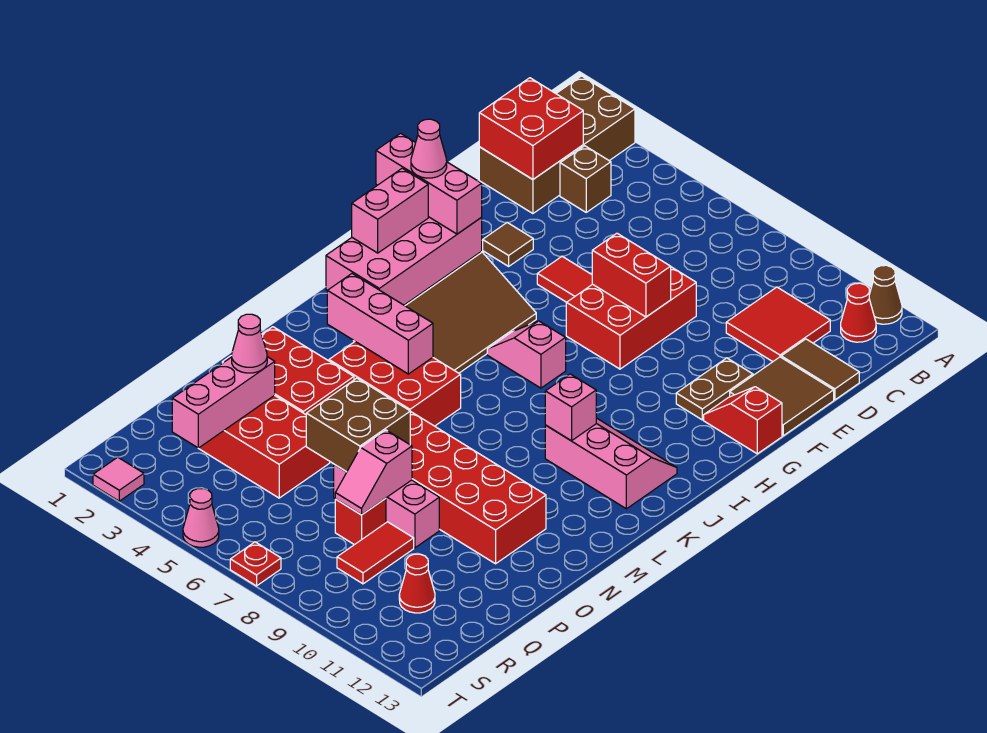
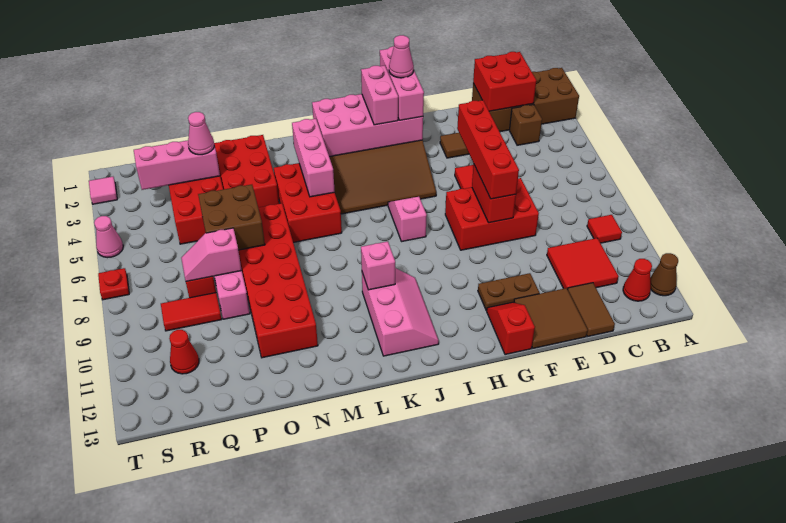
none -> red tile B9 level 1
none -> red brick F5:F8 level 3
pink brick I2:J2 level 3 -> pink brick I2:I3 level 3

